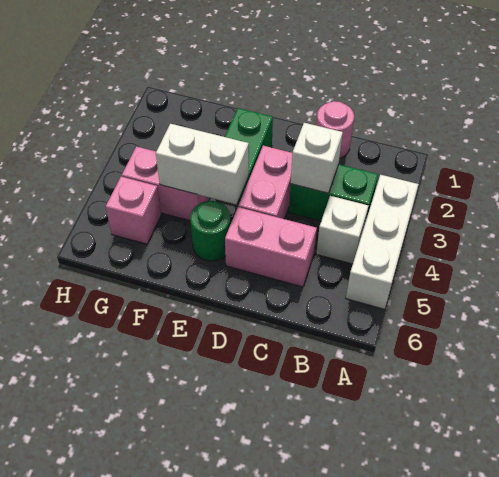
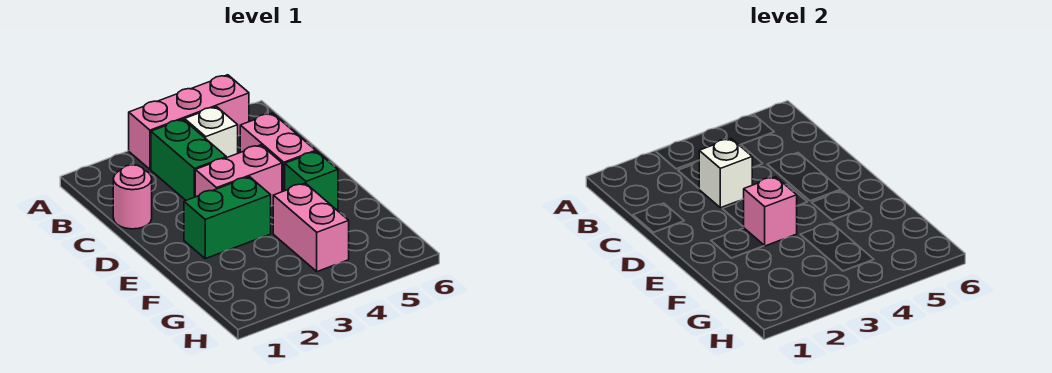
white brick A3:A5 level 1 -> pink brick A3:A5 level 1
white brick E4:F4 level 2 -> none
green round brick E5 level 1 -> green brick E5 level 1
pink brick G5 level 1 -> pink brick E3 level 2

